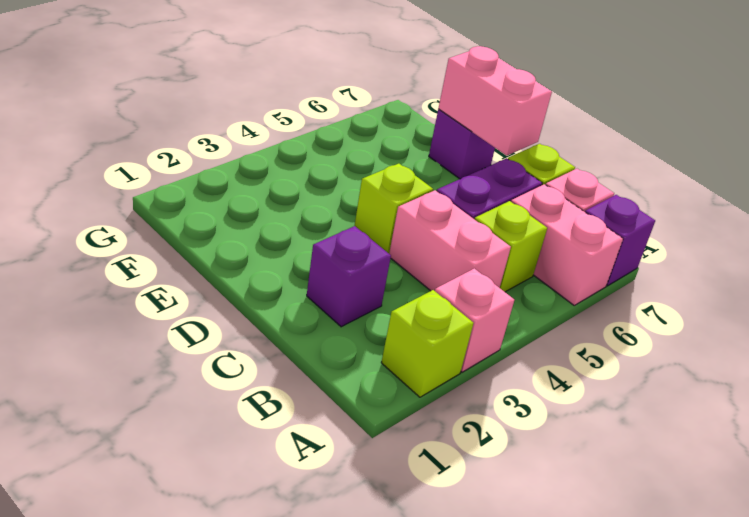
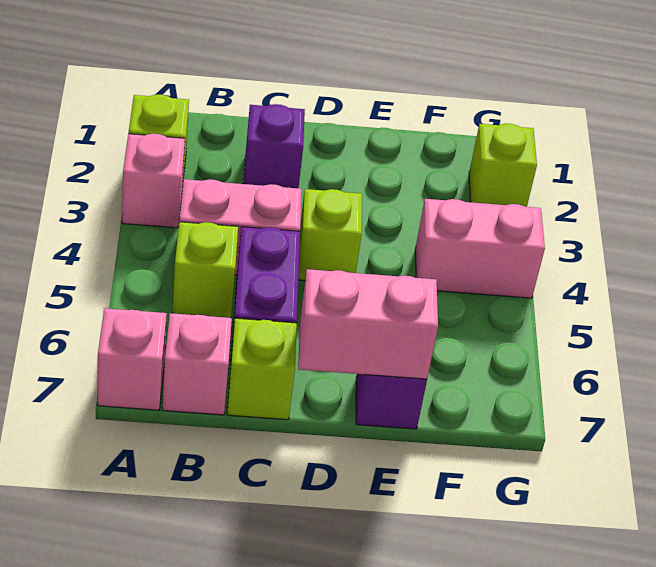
pink brick A6:B6 level 1 -> pink brick F4:G4 level 1
purple brick A7 level 1 -> pink brick A7 level 1
none -> lime brick G2 level 1

